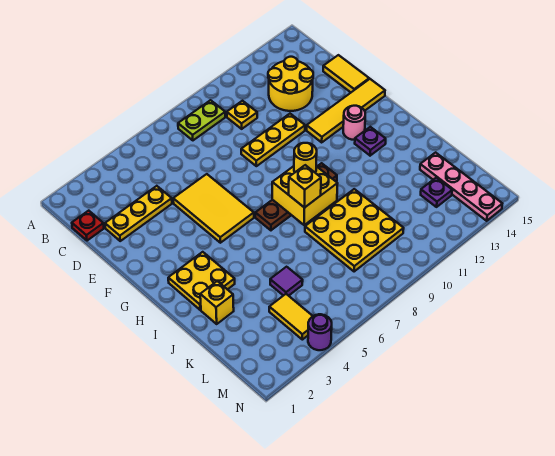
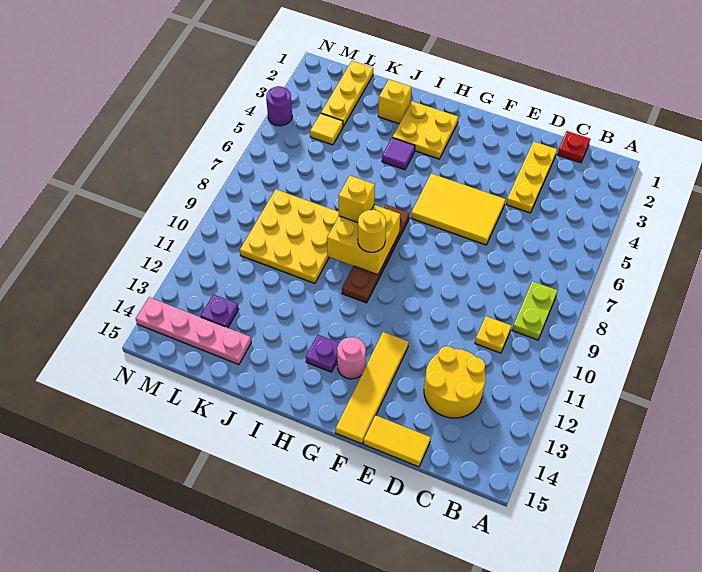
yellow plate E9:E11 level 1 -> yellow plate L1:L3 level 1
purple tile K5 level 1 -> purple tile I4 level 1
yellow tile L4:M4 level 1 -> yellow tile L4 level 1

